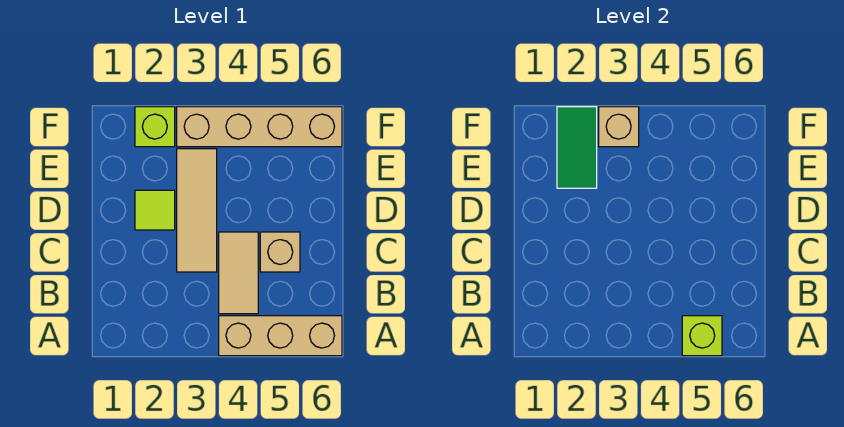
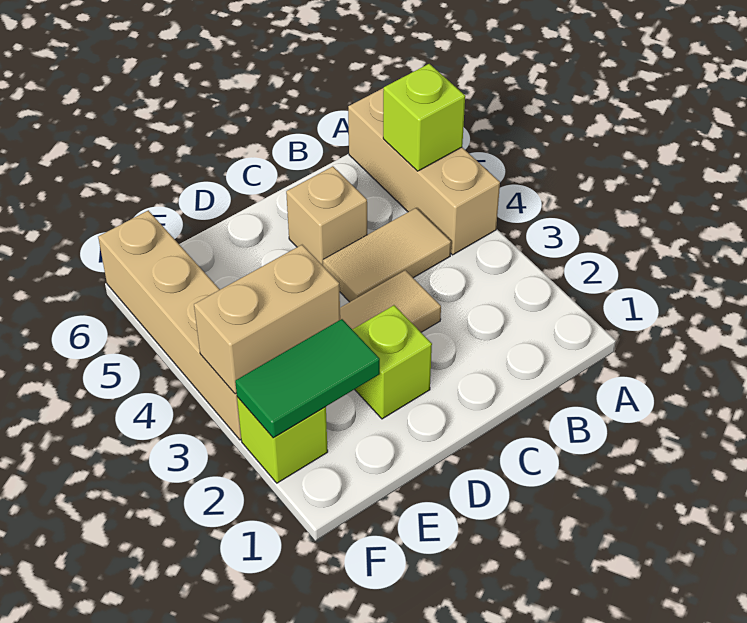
lime tile D2 level 1 -> lime brick D2 level 1
tan brick F3 level 2 -> tan brick E3:F3 level 2

